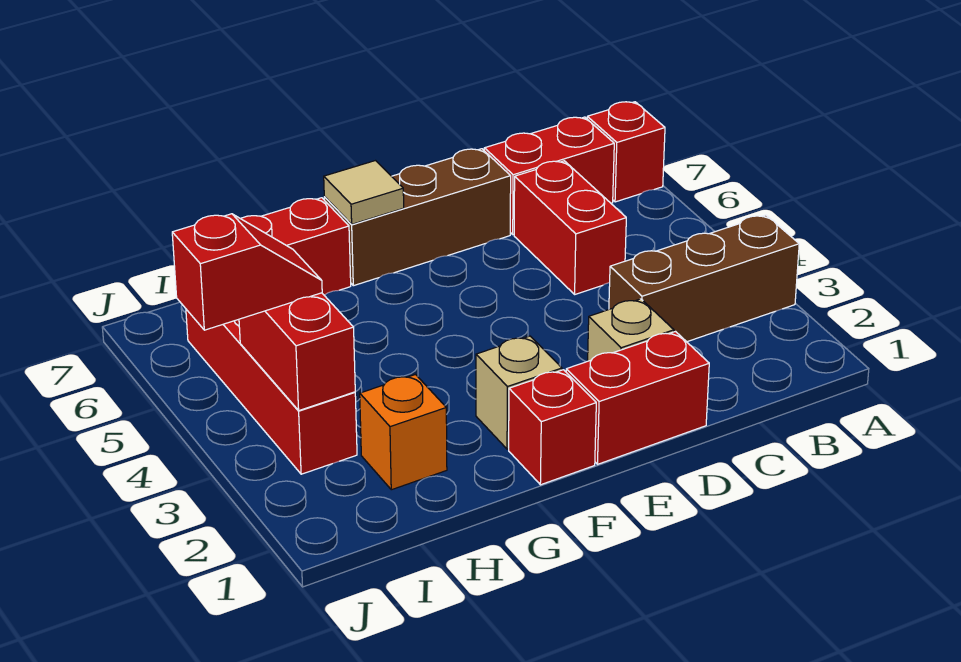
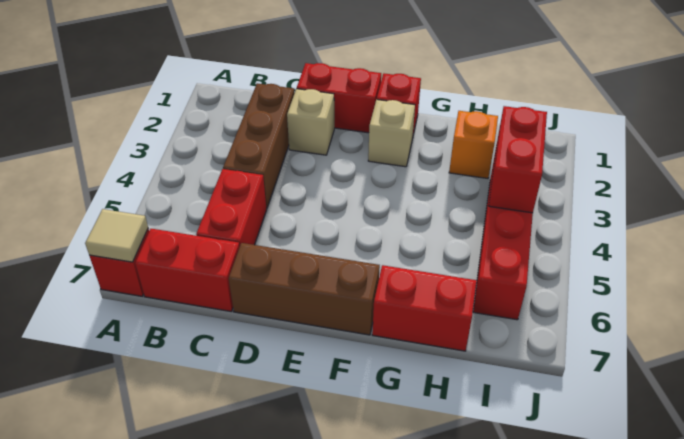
brown brick A3:C3 level 1 -> brown brick C2:C4 level 1
tan tile F7 level 2 -> tan tile A7 level 2
red slope I4:J4 level 3 top J -> none

